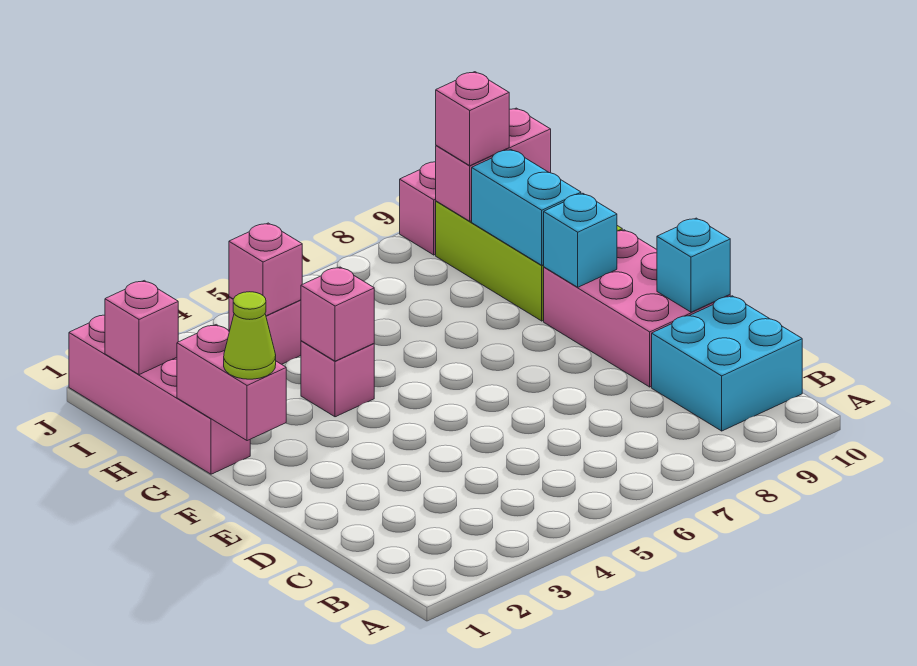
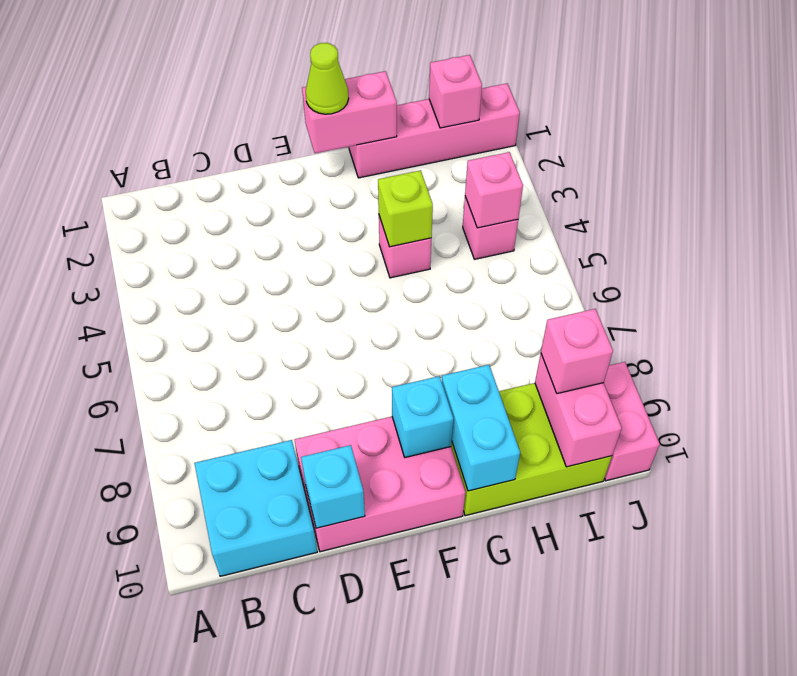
pink brick G4 level 2 -> lime brick G4 level 2
cyan brick G9:H9 level 2 -> cyan brick G9:G10 level 2

